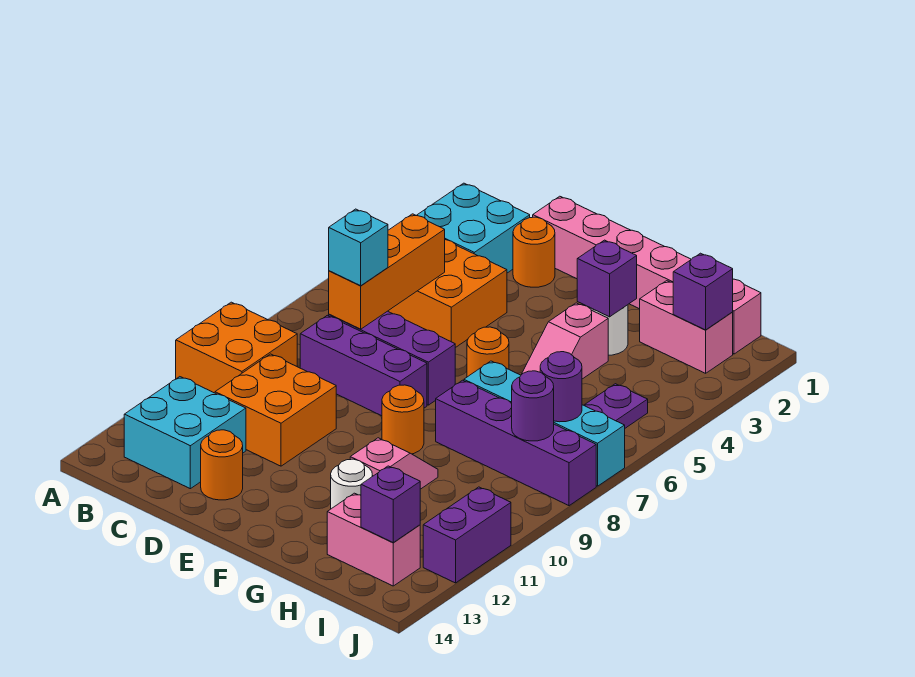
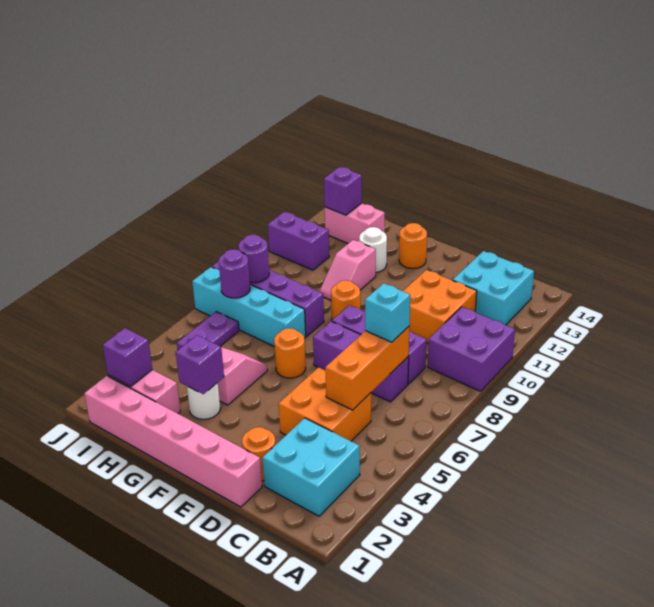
orange brick A9:B10 level 1 -> purple brick A9:B10 level 1
orange round brick D13 level 1 -> orange round brick F13 level 1
purple brick J11:J12 level 1 -> purple brick I11:J11 level 1

